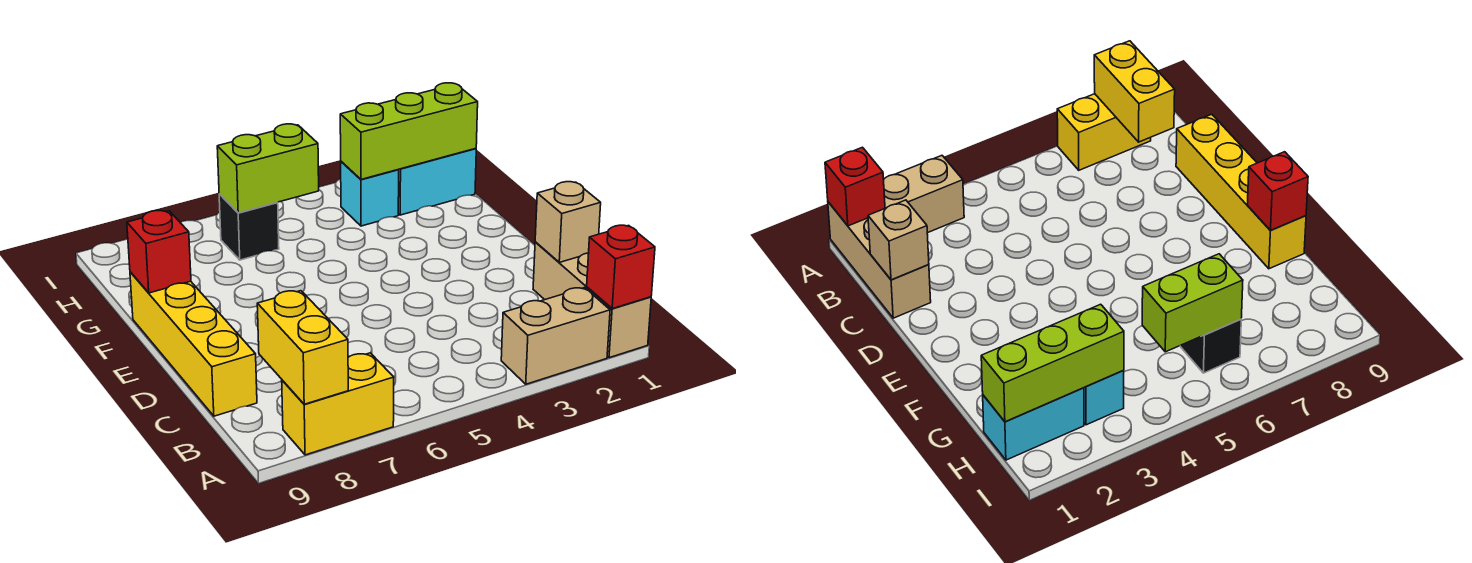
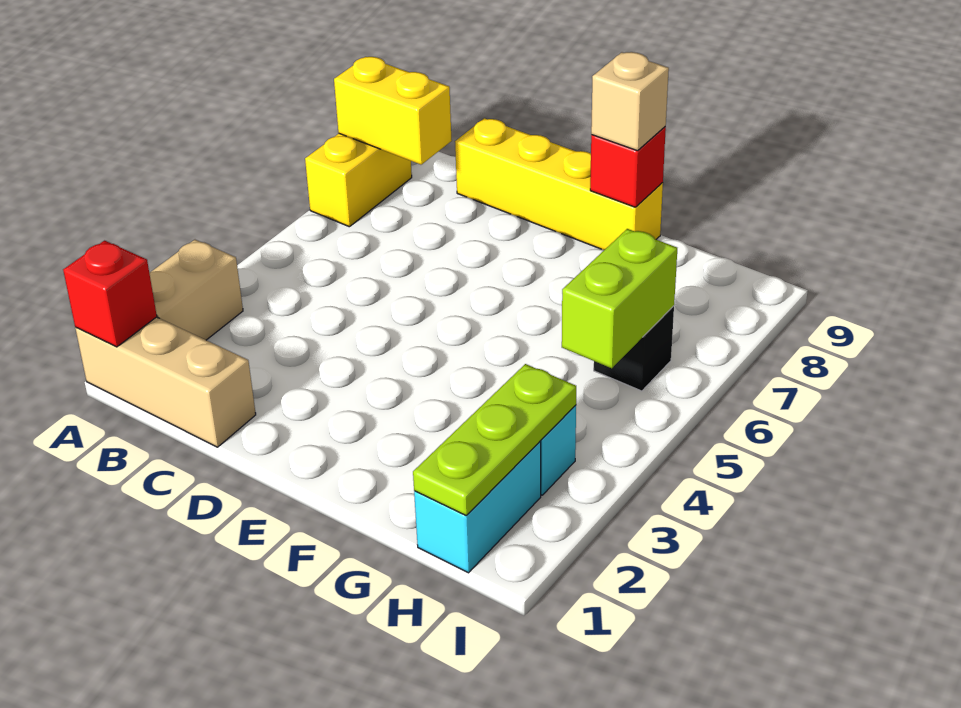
tan brick C1 level 2 -> tan brick F9 level 3
lime brick H1:H3 level 2 -> lime plate H1:H3 level 2

